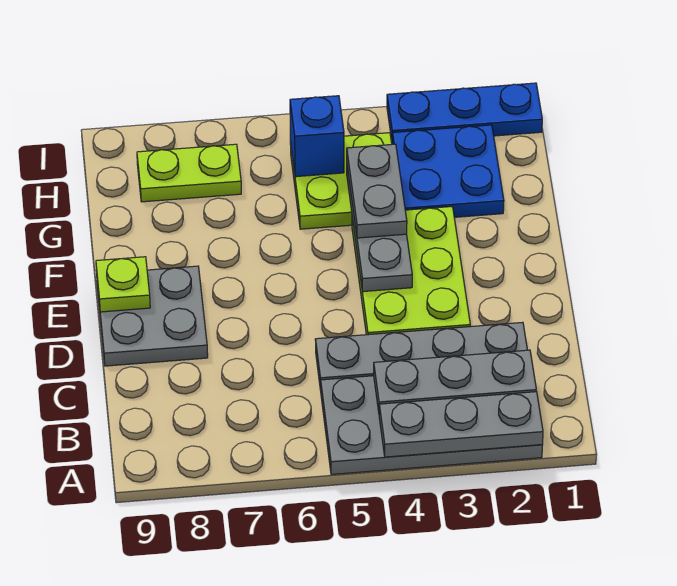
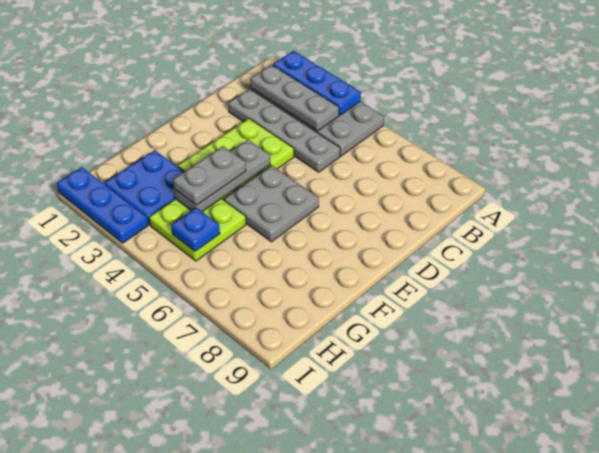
grey plate A2:A4 level 2 -> blue plate A2:A4 level 2
grey plate D8:E9 level 1 -> grey plate E5:F6 level 1
lime plate E9 level 2 -> none
blue brick H5 level 2 -> blue plate H5 level 2
lime plate H7:H8 level 1 -> none

